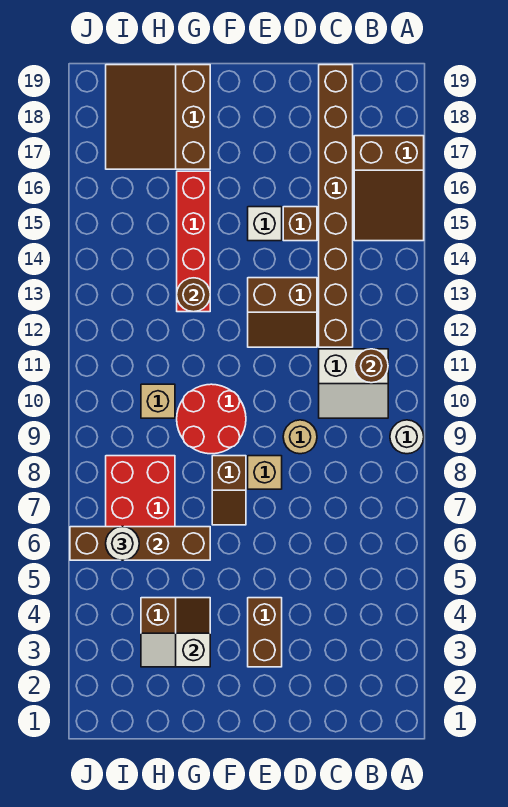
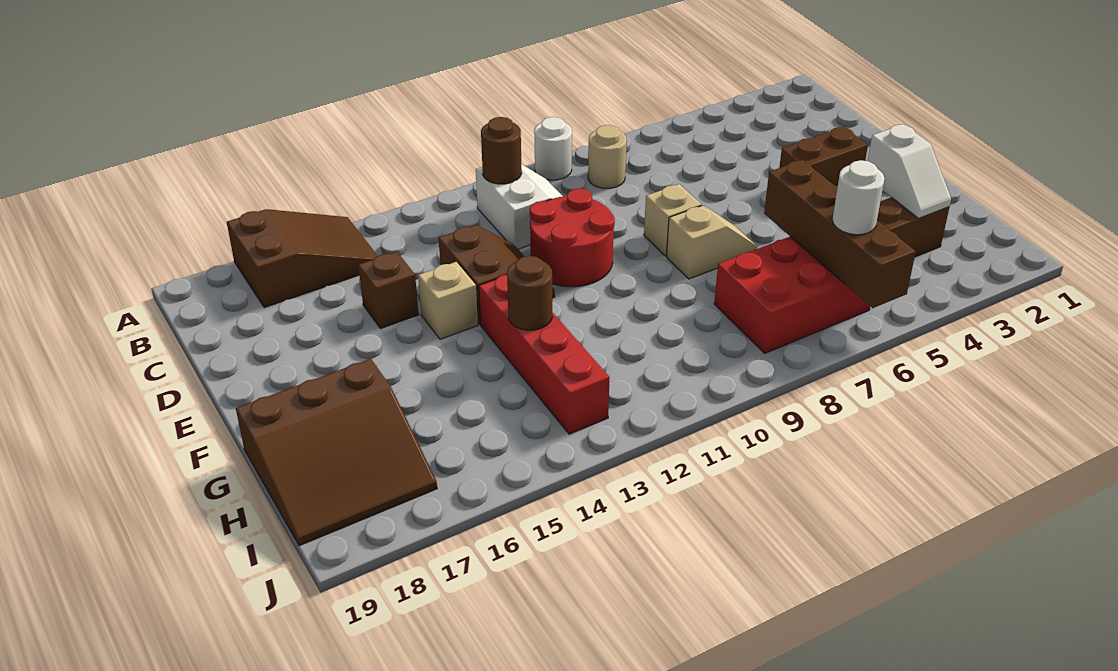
brown brick C12:C19 level 1 -> none
tan round brick D9 level 1 -> tan round brick B8 level 1
white brick E15 level 1 -> none
brown slope F7:F8 level 1 top 8 -> tan slope F7:F8 level 1 top 8
red round brick F9:G10 level 1 -> red round brick D10:E11 level 1
red brick G13:G16 level 1 -> red brick F13:I13 level 1
tan brick H10 level 1 -> tan brick E14 level 1

